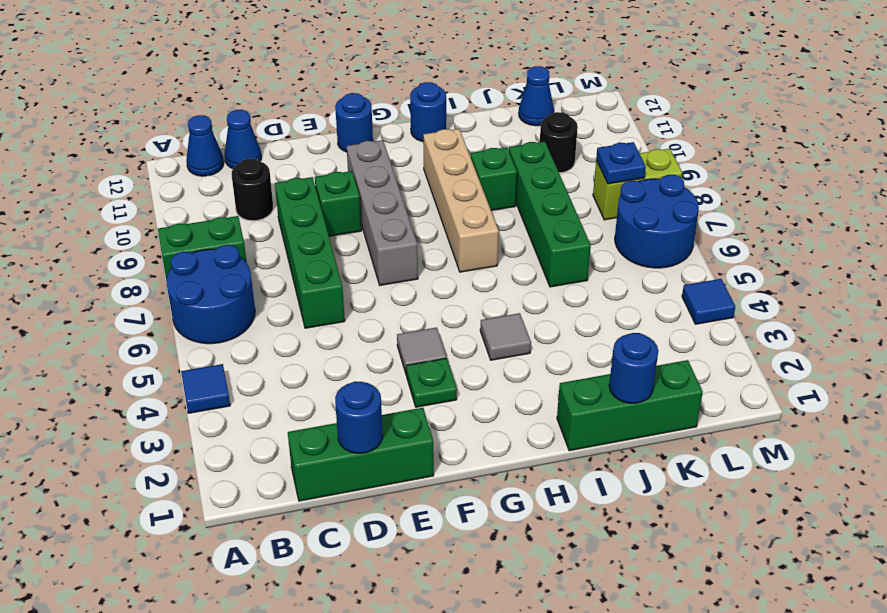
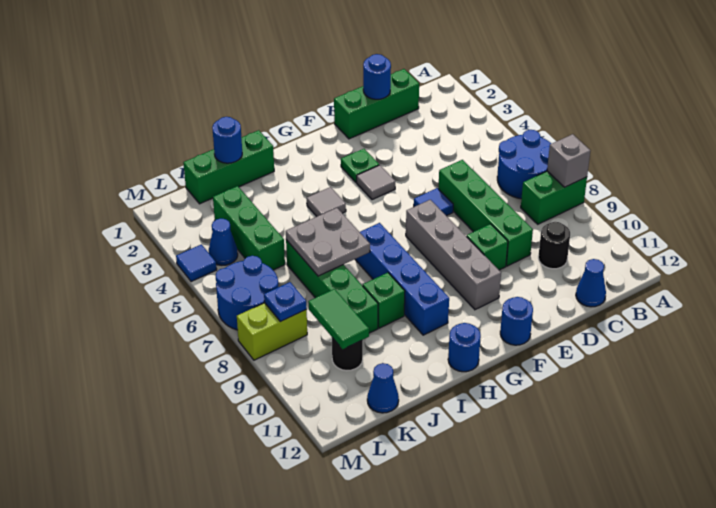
blue tile A4 level 1 -> blue tile E6 level 1
none -> grey brick A8 level 2
blue cone B12 level 1 -> blue cone L4 level 1
tan brick H7:H10 level 1 -> blue brick H7:H10 level 1
none -> grey plate I6:J7 level 2
none -> green brick K3:K5 level 1
none -> green tile K9:K10 level 2

